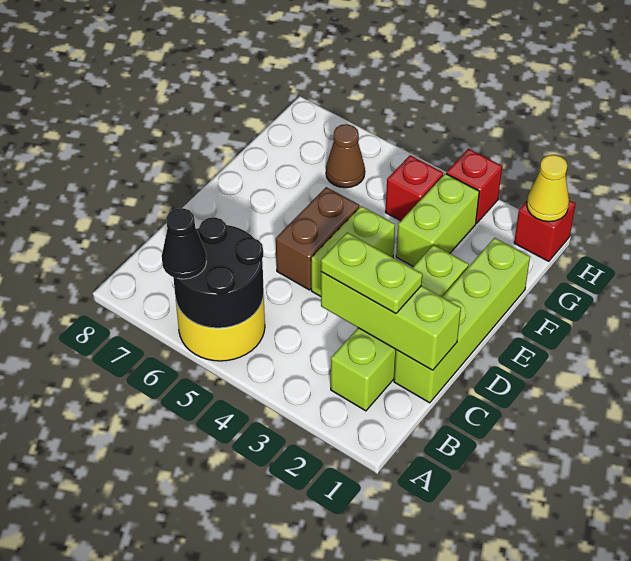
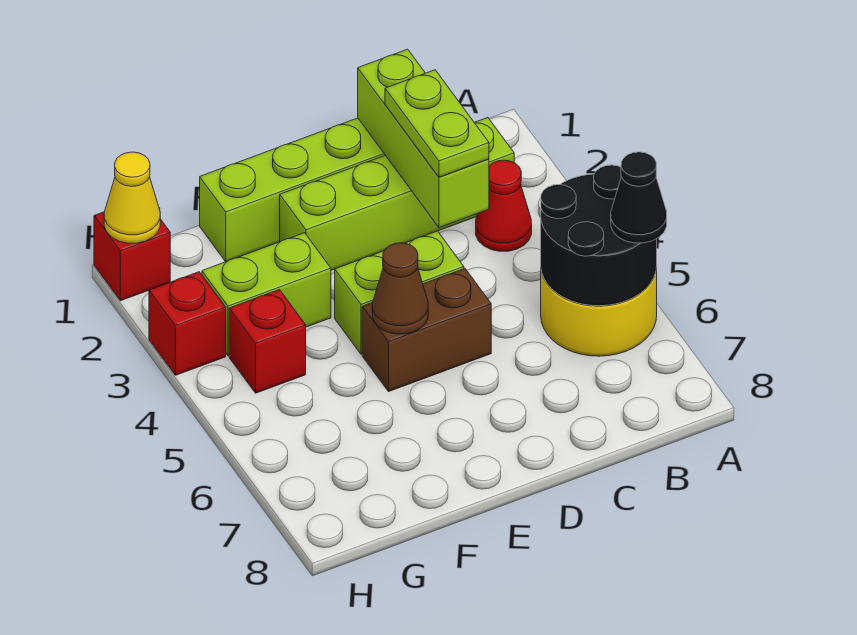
none -> red cone B3 level 1
brown cone G6 level 1 -> brown cone E5 level 2

